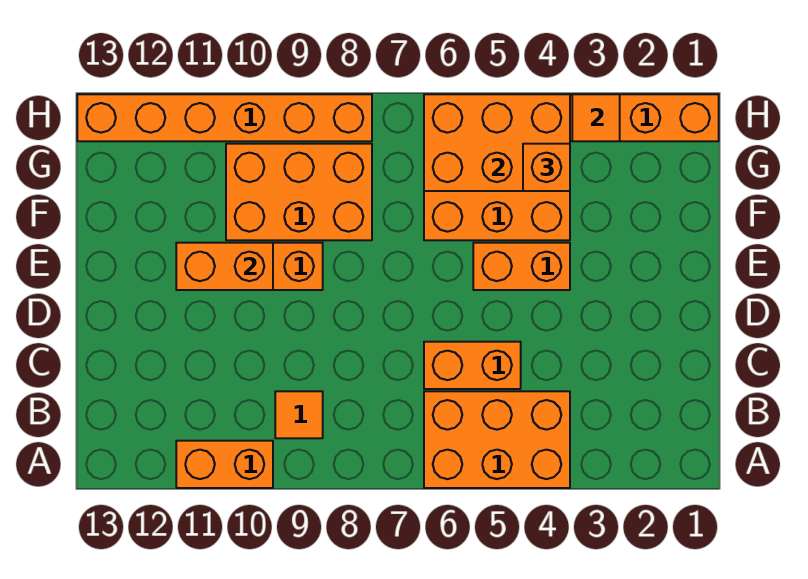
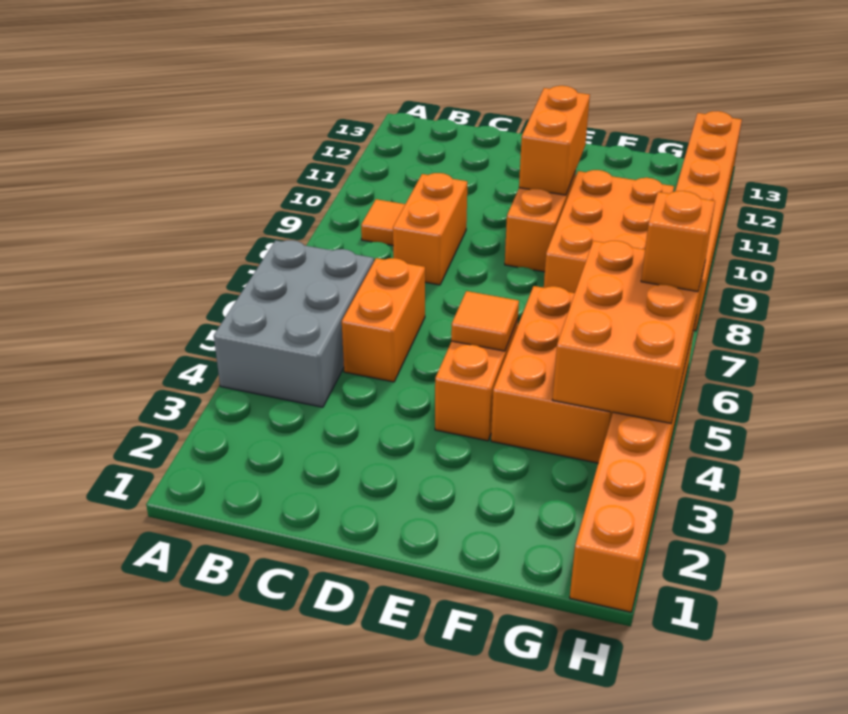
orange brick A4:B6 level 1 -> grey brick A4:B6 level 1
orange brick A10:A11 level 1 -> orange brick C8:C9 level 1
orange brick G4 level 3 -> orange brick H6 level 3
orange tile H3 level 2 -> orange tile E5 level 2

